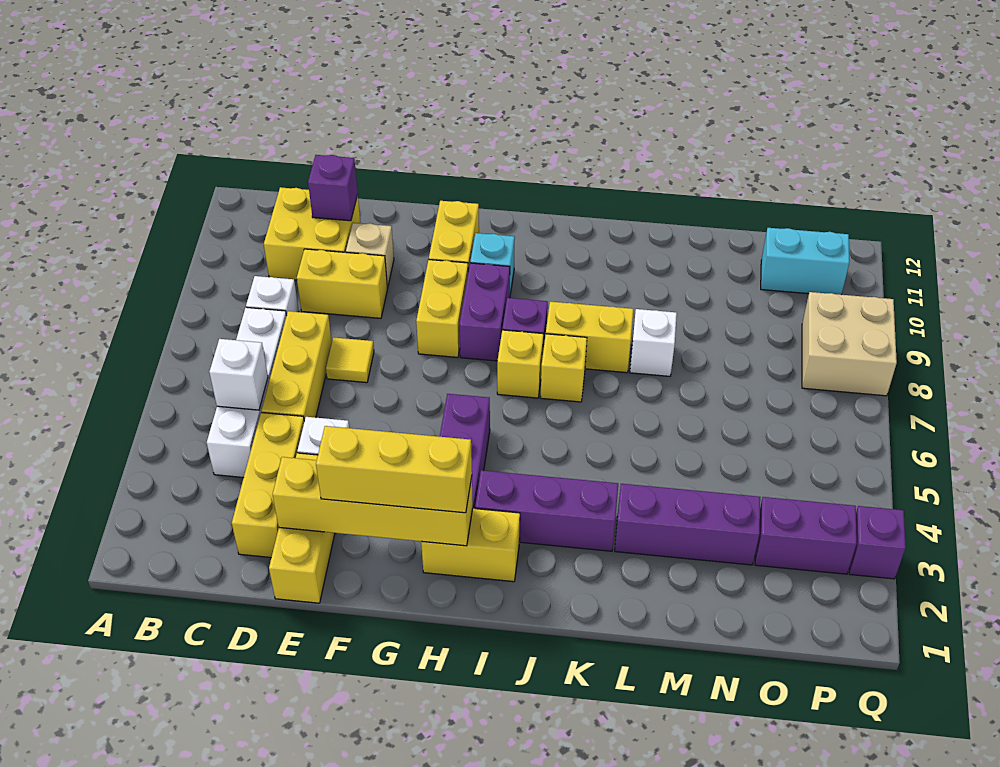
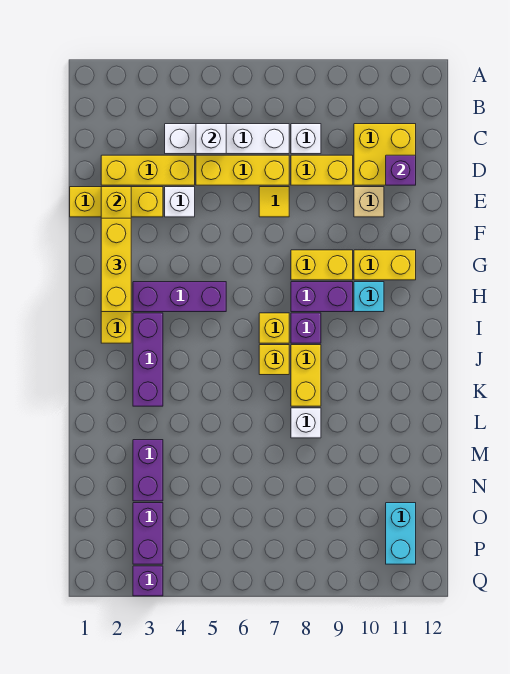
yellow brick D9:E9 level 1 -> yellow brick D8:D9 level 1
purple brick L3:N3 level 1 -> purple brick M3:N3 level 1
tan brick P8:Q9 level 1 -> none

